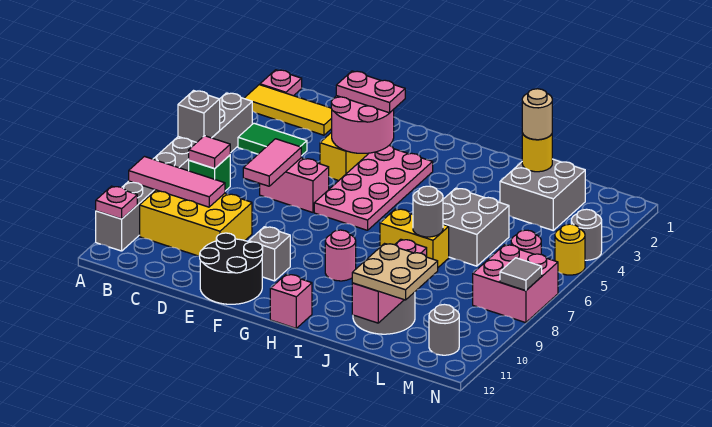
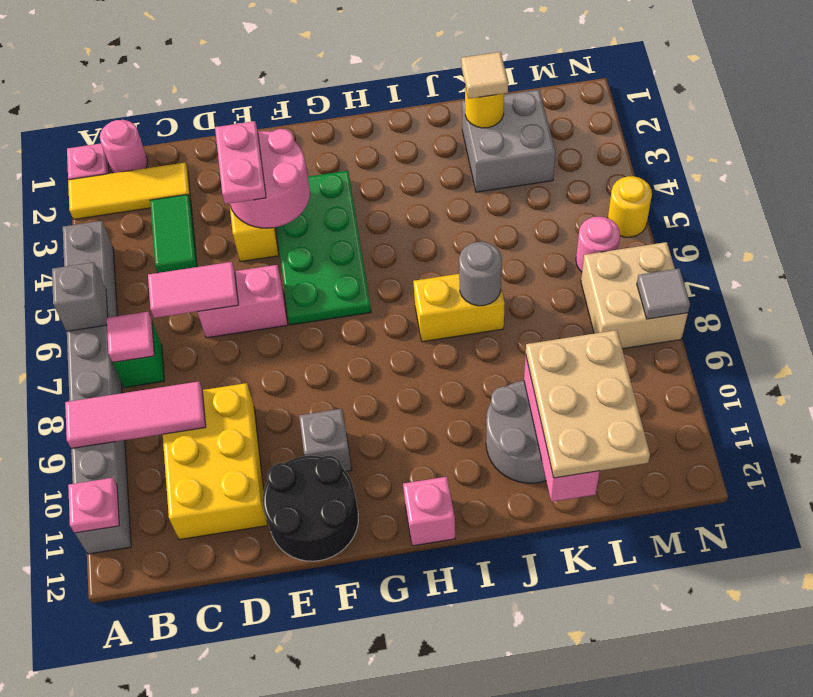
green tile B4:C4 level 1 -> green tile C3:C4 level 1
yellow brick B9:D10 level 1 -> yellow brick C9:D11 level 1
pink tile D6:D7 level 2 -> pink tile C6:D6 level 2
pink plate E3:F3 level 3 -> pink plate E3:E4 level 3
pink plate F3:G6 level 1 -> green plate F3:G6 level 1
pink round brick H9 level 1 -> pink round brick B1 level 1
grey brick J5:K6 level 1 -> none
tan round brick K2 level 3 -> tan tile K2 level 3
tan plate K11:L12 level 3 -> tan plate K10:L12 level 3
pink brick M7:N8 level 1 -> tan brick M7:N8 level 1
grey round brick M11 level 1 -> none
grey round brick N4 level 1 -> none

